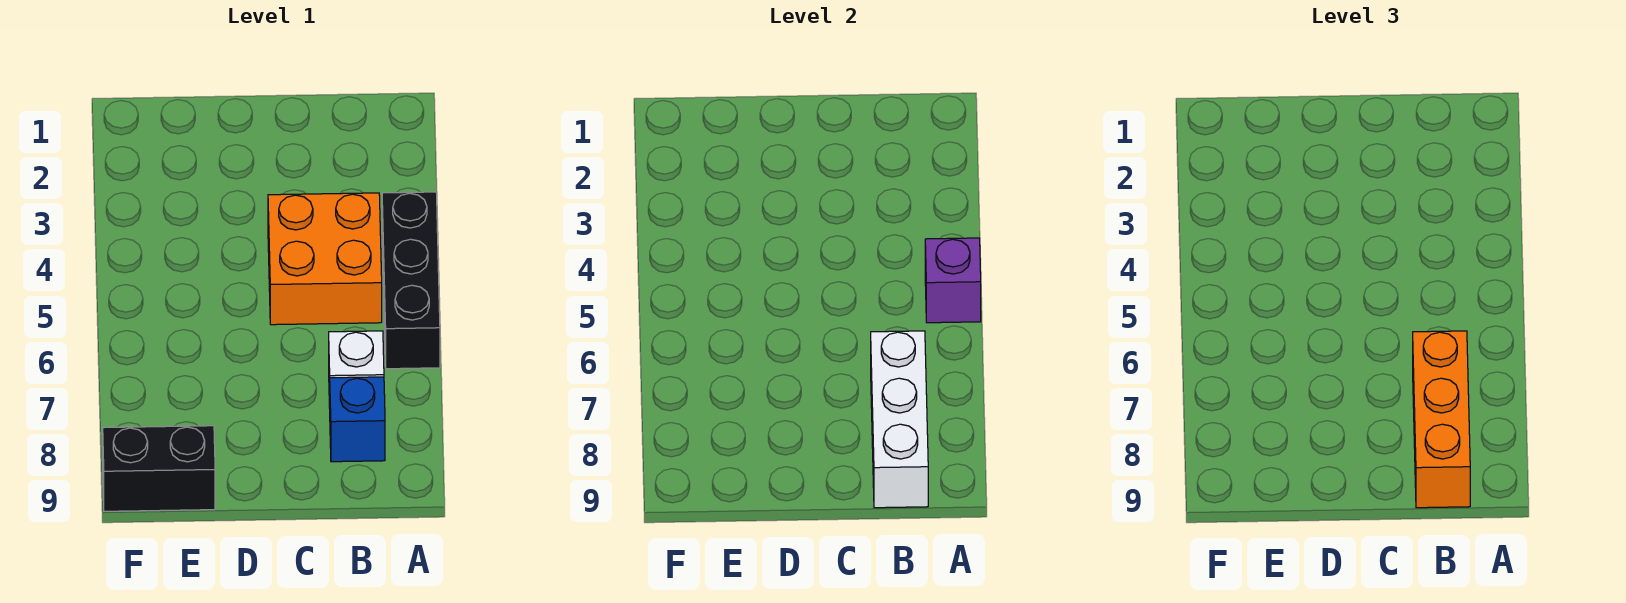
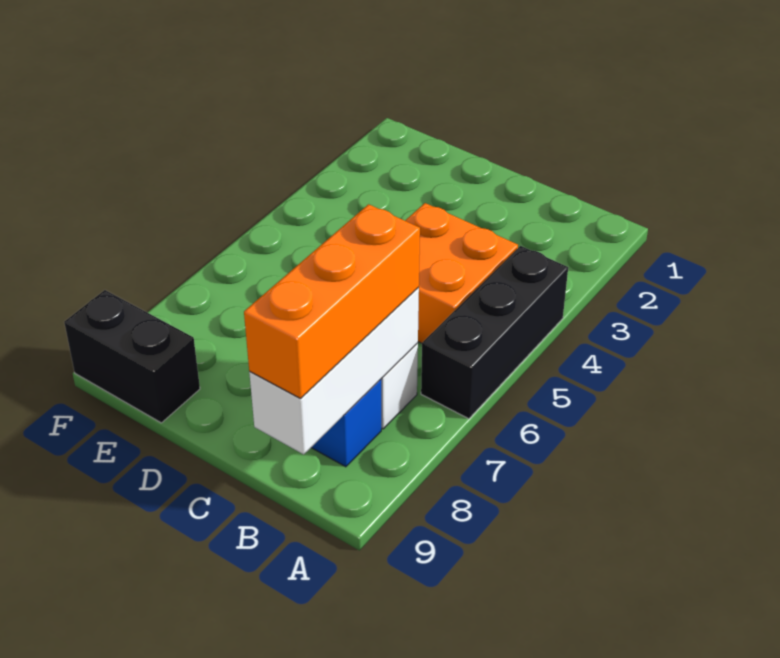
purple brick A5 level 2 -> none

